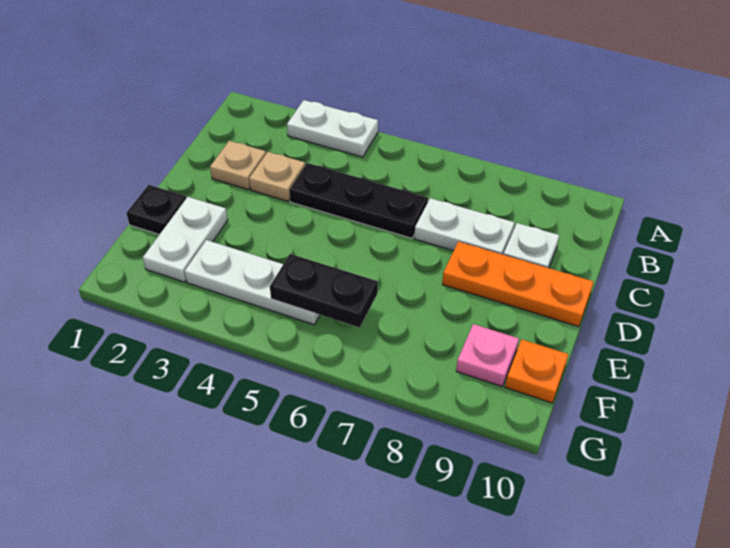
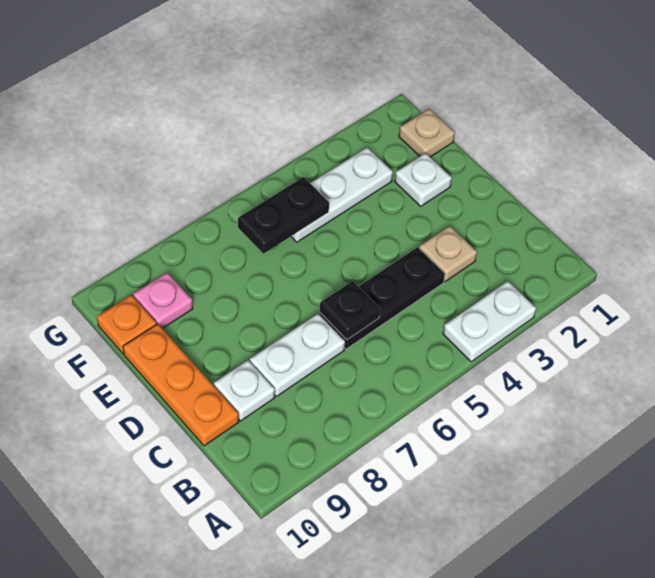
tan plate C2 level 1 -> tan plate F1 level 1
orange plate D8:D10 level 1 -> orange plate C10:E10 level 1
black plate E1 level 1 -> black plate C6 level 2
white plate E2:F2 level 1 -> white plate E2 level 1

